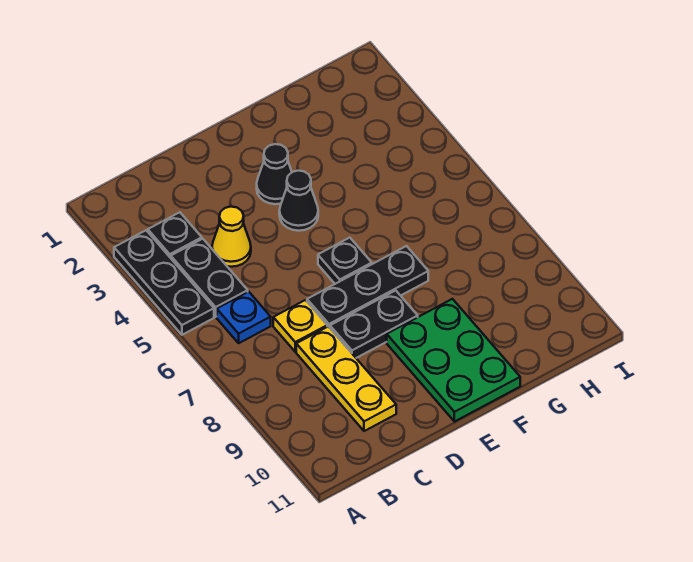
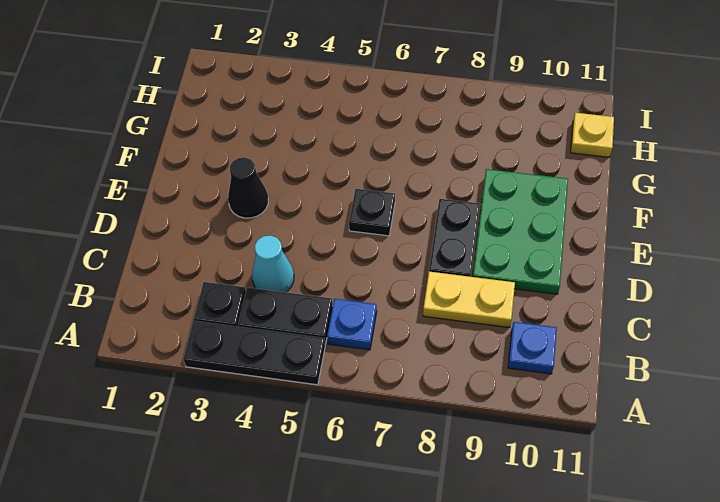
none -> blue plate B10 level 1
yellow cone C4 level 1 -> cyan cone C4 level 1
yellow plate C7 level 1 -> yellow plate H11 level 1
yellow plate C8:C10 level 1 -> yellow plate C8:C9 level 1
black plate D7:F7 level 1 -> none
black cone E4 level 1 -> none
green plate E9:F11 level 1 -> green plate D9:F10 level 1

